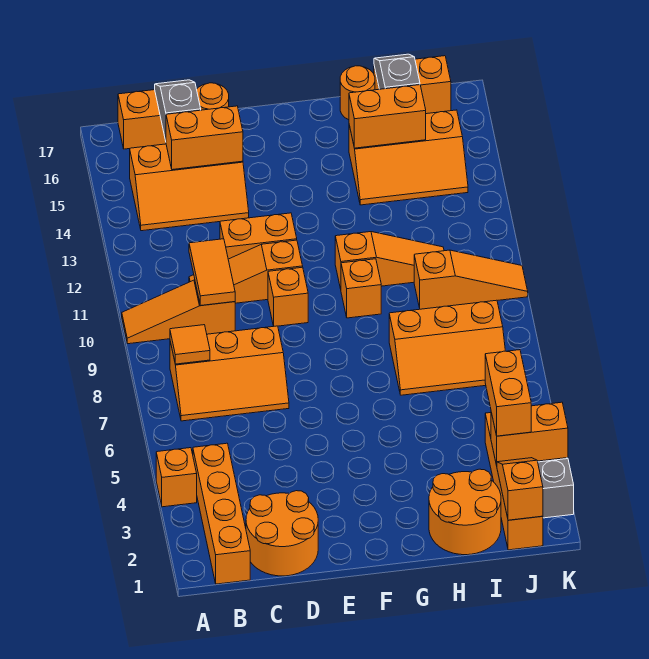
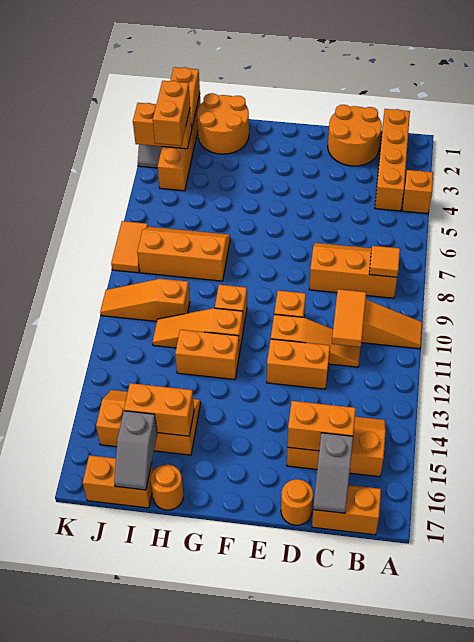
none -> orange brick G12:H12 level 1
none -> orange tile K7:K8 level 1

